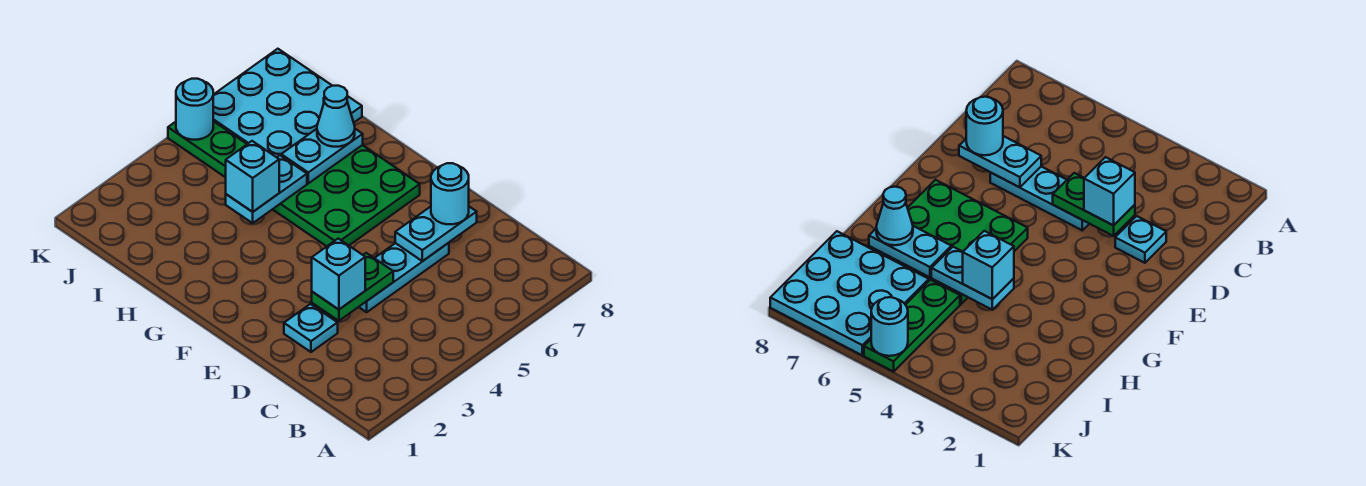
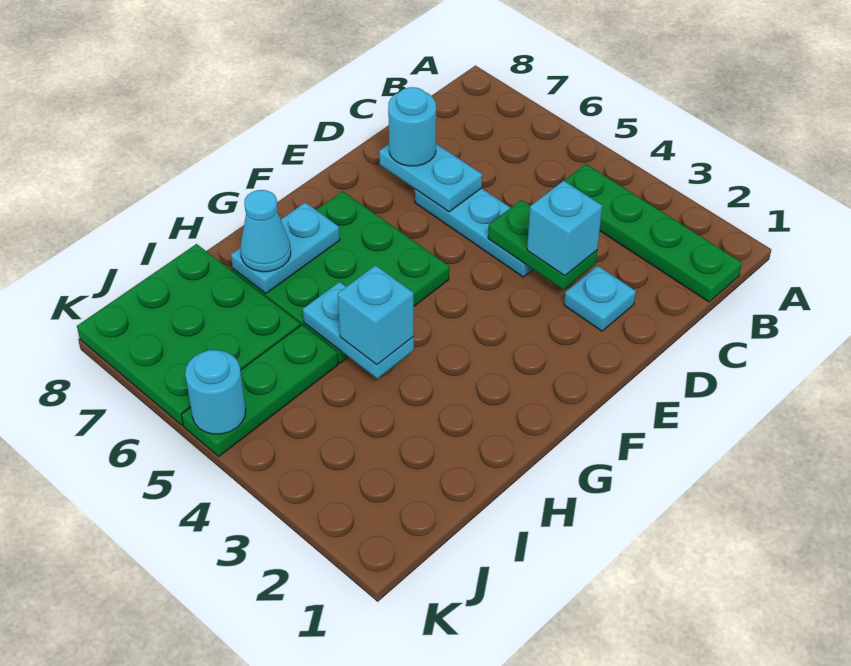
none -> green plate B1:B4 level 1
cyan plate H6:H7 level 2 -> cyan plate G7:H7 level 2
cyan plate I6:K8 level 1 -> green plate I6:K8 level 1

